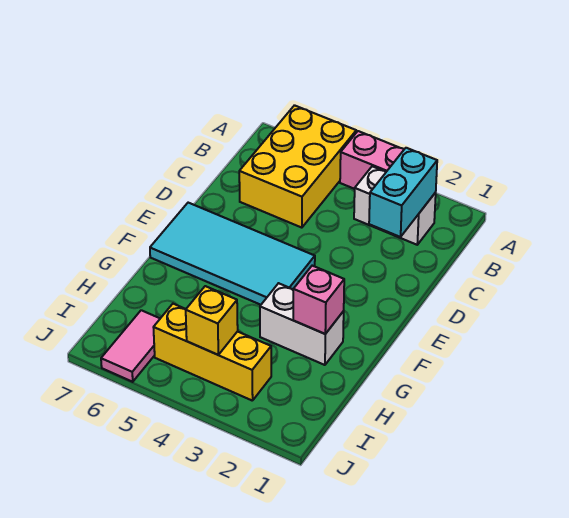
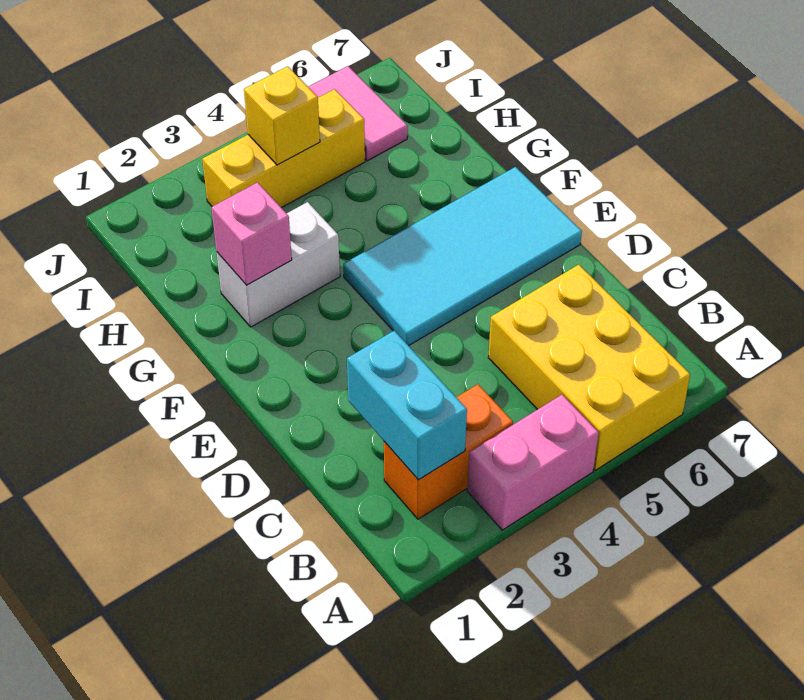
white brick B2:B3 level 1 -> orange brick B2:B3 level 1

